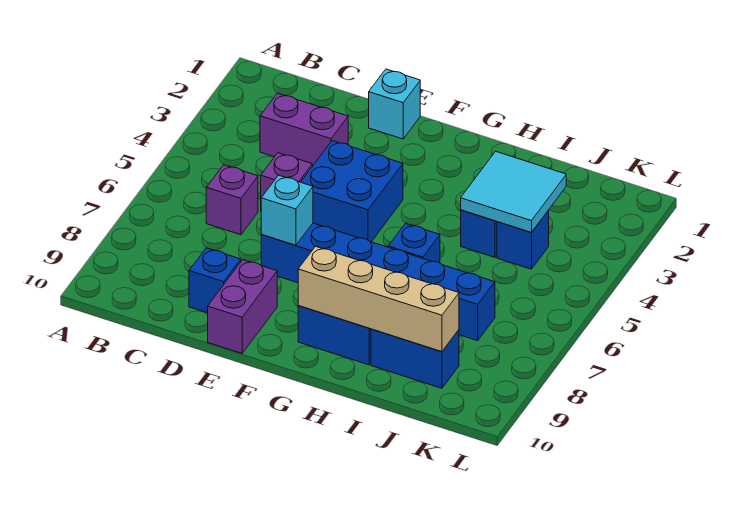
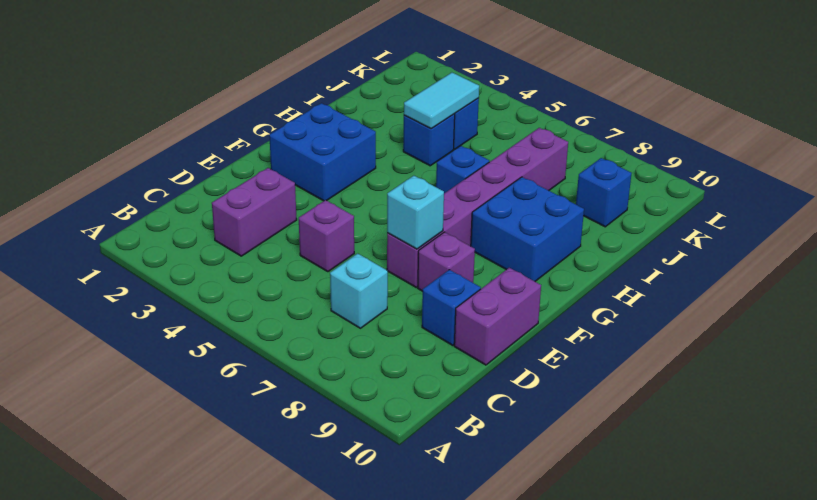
purple brick C6 level 1 -> purple brick E8 level 1
cyan brick E1 level 1 -> cyan brick C7 level 1
blue brick E4:F5 level 1 -> blue brick F2:G3 level 1
blue brick E7:J7 level 1 -> purple brick E7:J7 level 1
purple brick E9:E10 level 1 -> purple brick D10:E10 level 1
tan brick G9:J9 level 2 -> none
cyan tile I3:J4 level 2 -> cyan tile I4:J4 level 2
blue brick I9:J9 level 1 -> blue brick J9 level 1

